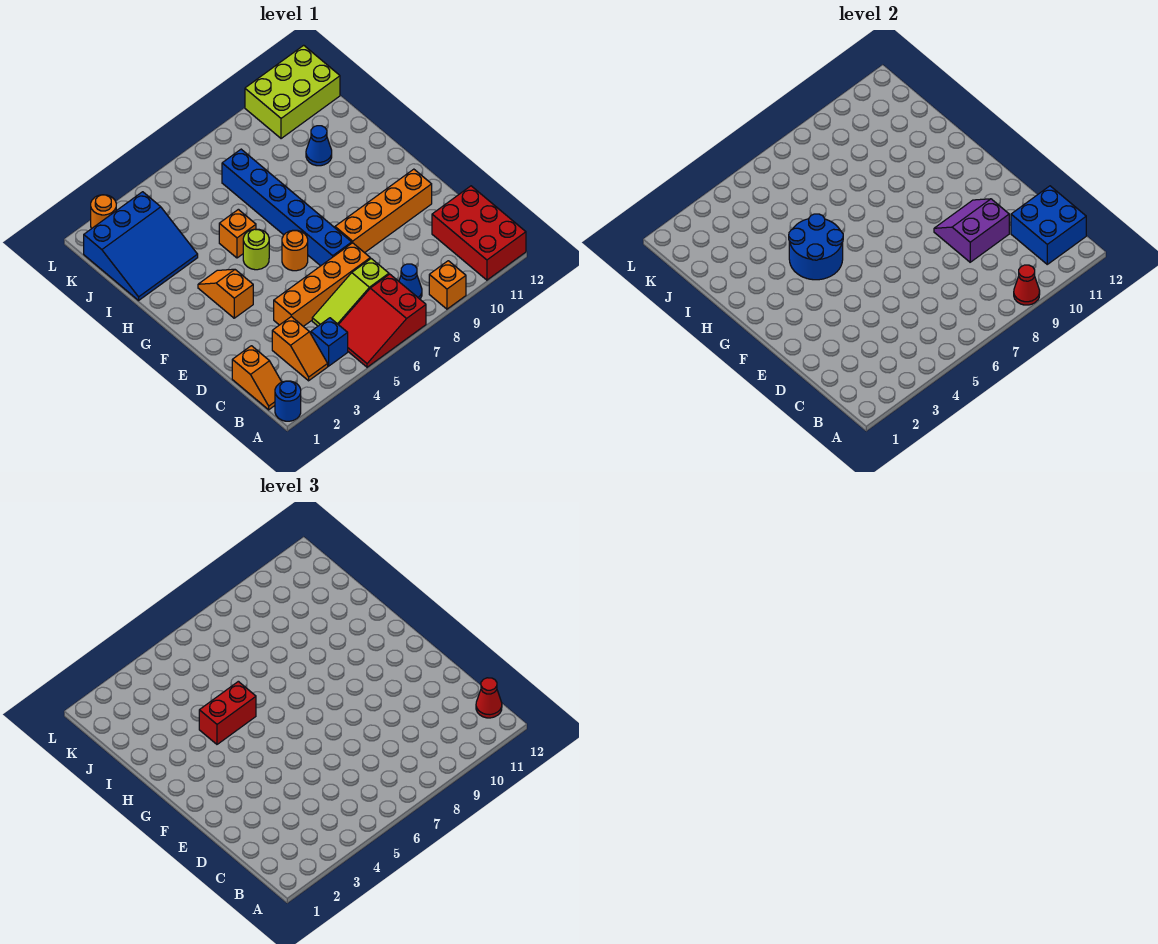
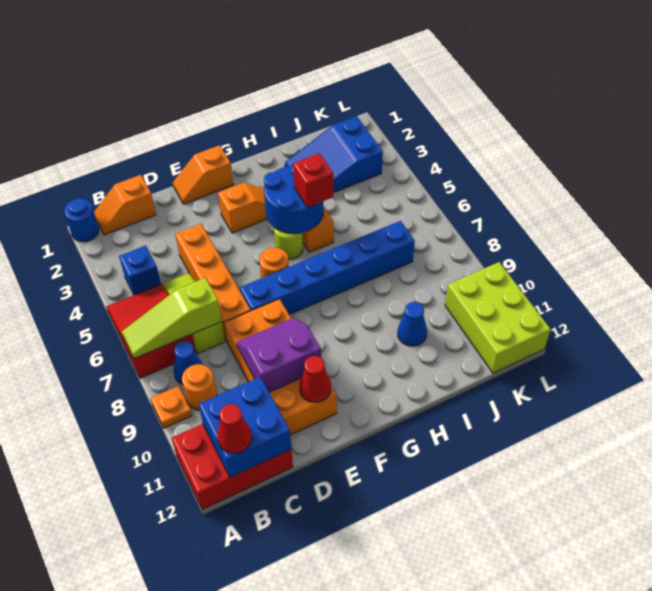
none -> lime slope A7:C7 level 2 top C
orange brick A9 level 1 -> orange plate A9 level 1
red cone A9 level 2 -> red cone E11 level 2
orange slope B3:C3 level 1 top C -> orange slope E1:F1 level 1 top F
purple slope D9:E10 level 2 top D -> purple slope D9:E10 level 2 top 10
orange brick E8:E11 level 1 -> orange brick D8:E11 level 1
red brick H4:H5 level 3 -> red brick H5 level 3
blue slope I1:K3 level 1 top K -> blue slope I2:K3 level 1 top K
orange round brick L2 level 1 -> orange round brick B9 level 1

